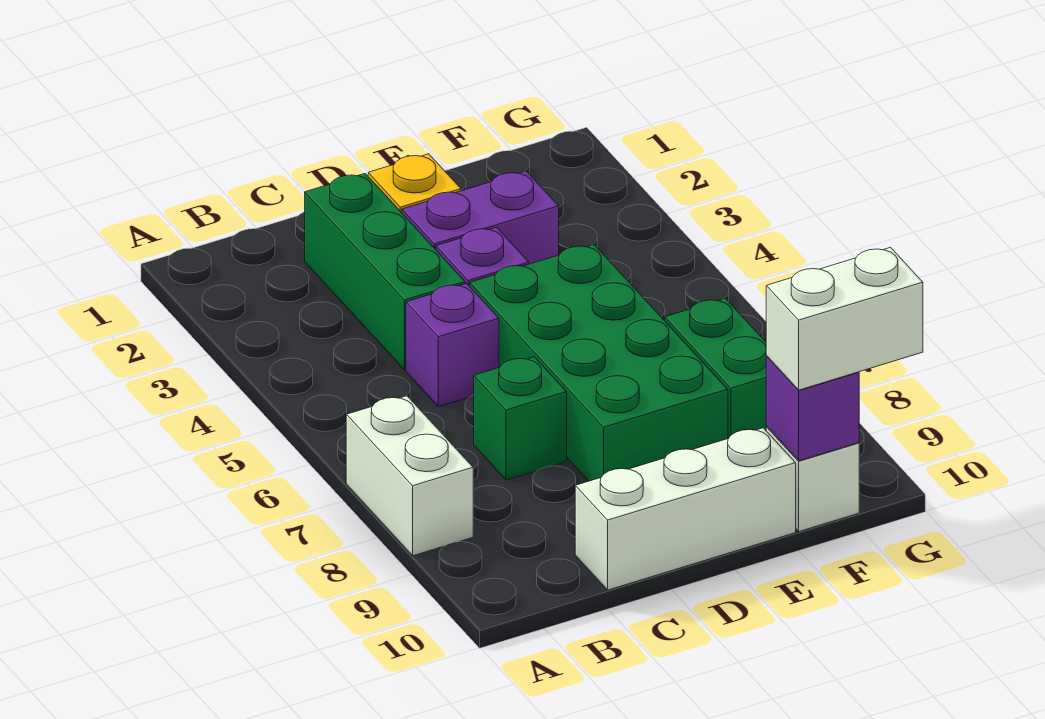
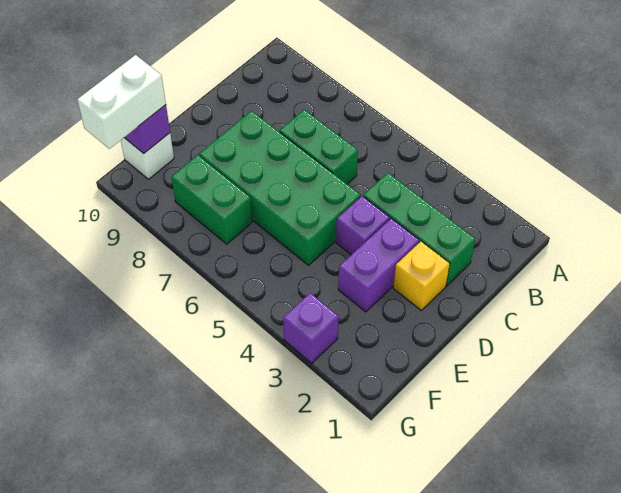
white brick A7:A8 level 1 -> none
purple brick C5 level 1 -> purple brick G3 level 1
green brick C7 level 1 -> green brick C6:C7 level 1
white brick C10:E10 level 1 -> none

